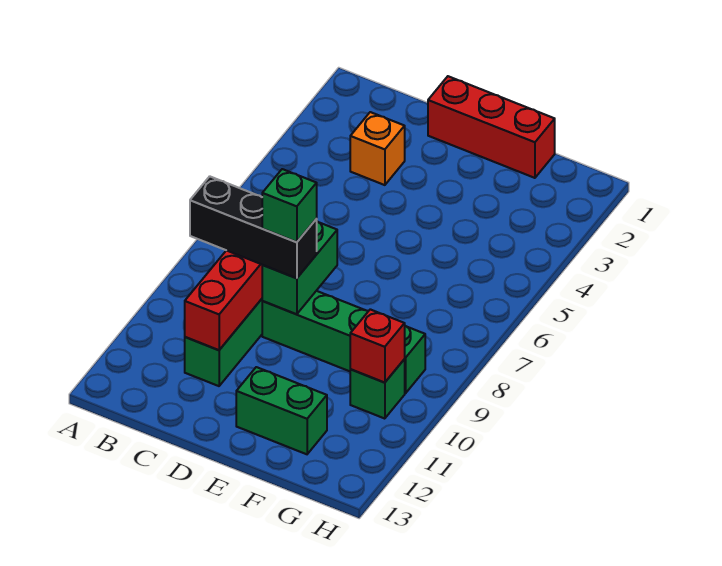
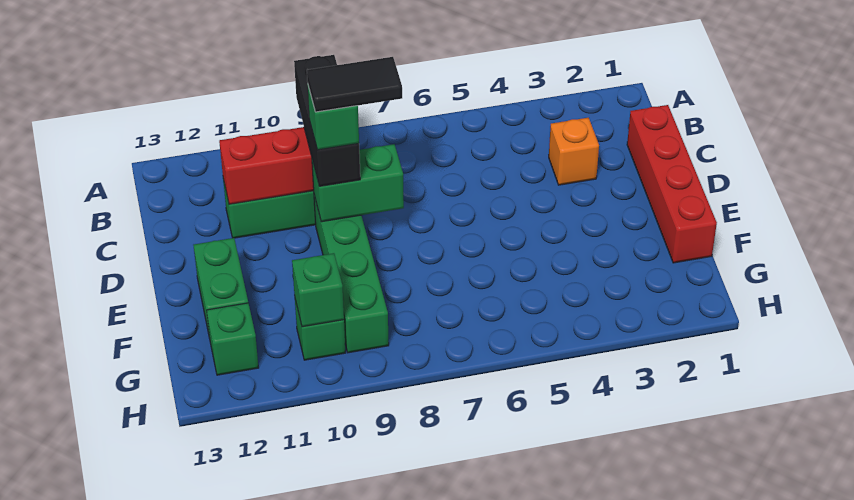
red brick D1:F1 level 1 -> red brick C1:F1 level 1
none -> black tile D8:D9 level 5
red brick G10 level 2 -> green brick G10 level 2
none -> green brick G12 level 1

